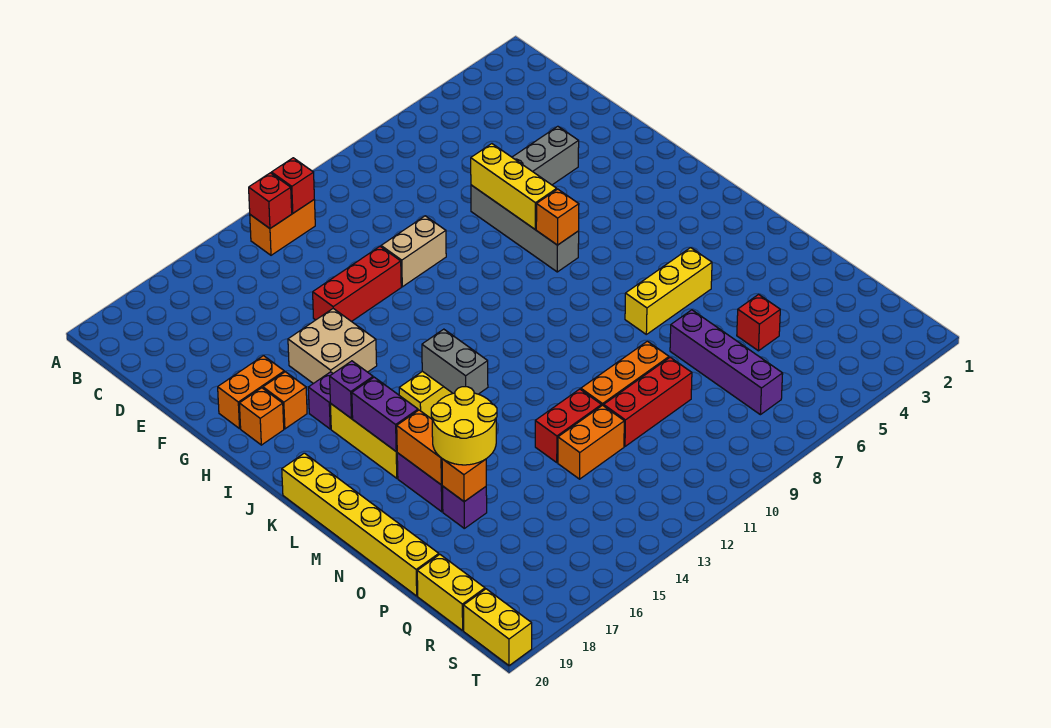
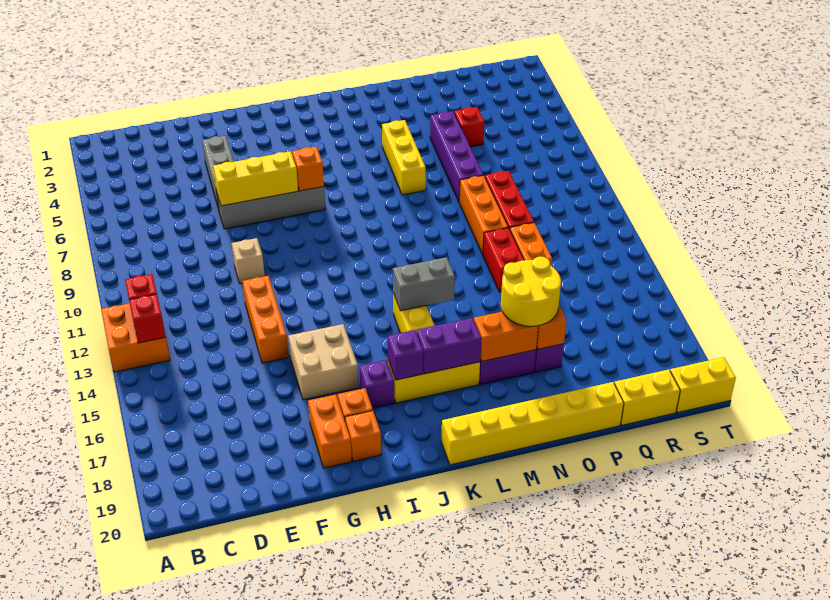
orange brick B12:B13 level 1 -> orange brick A12:B13 level 1
tan brick F10:F11 level 1 -> tan brick F10 level 1
red brick F12:F14 level 1 -> orange brick F12:F14 level 1
purple brick O7:R7 level 1 -> purple brick O5:O8 level 1

